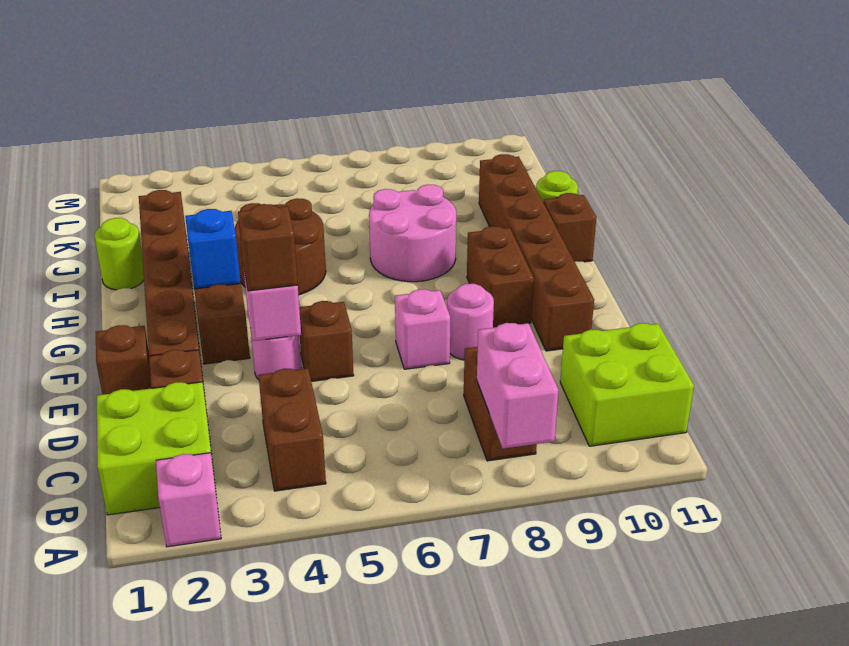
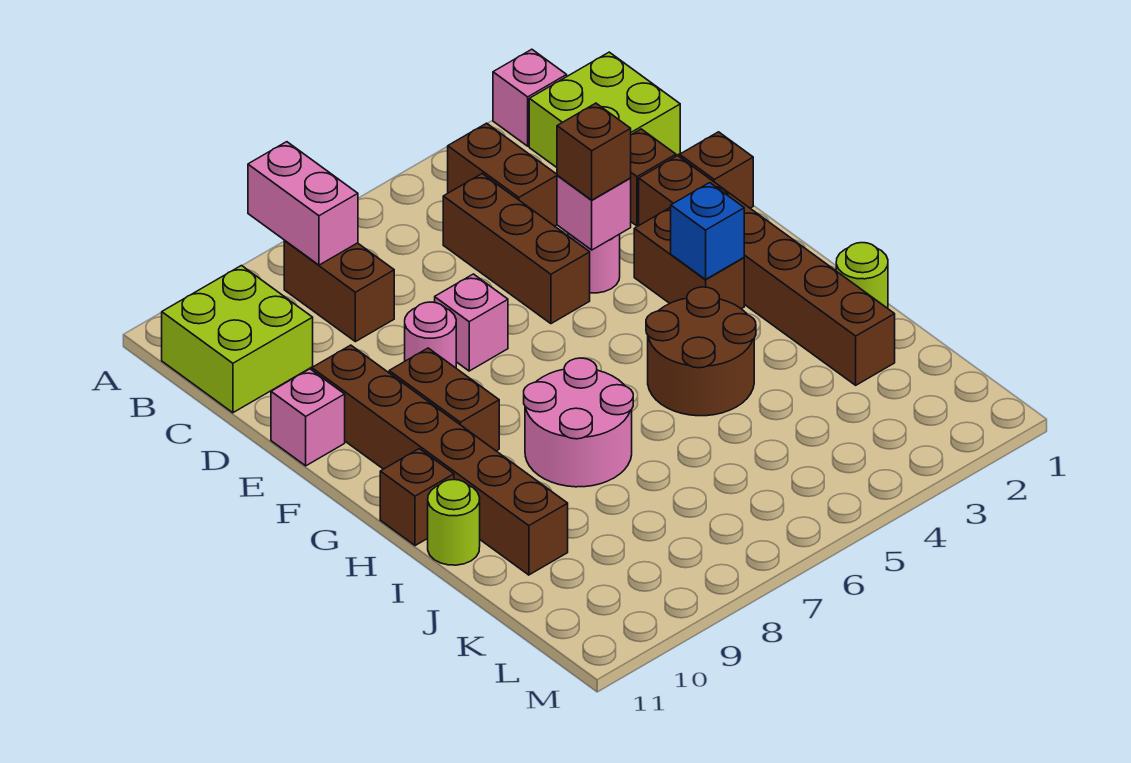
brown brick E5 level 1 -> brown brick C5:E5 level 1
none -> pink brick E11 level 1

